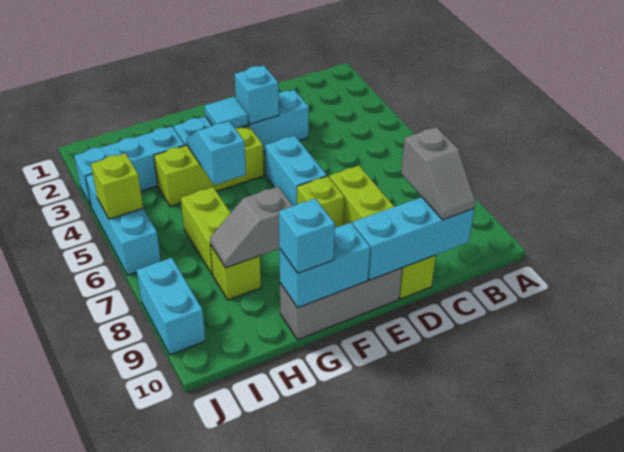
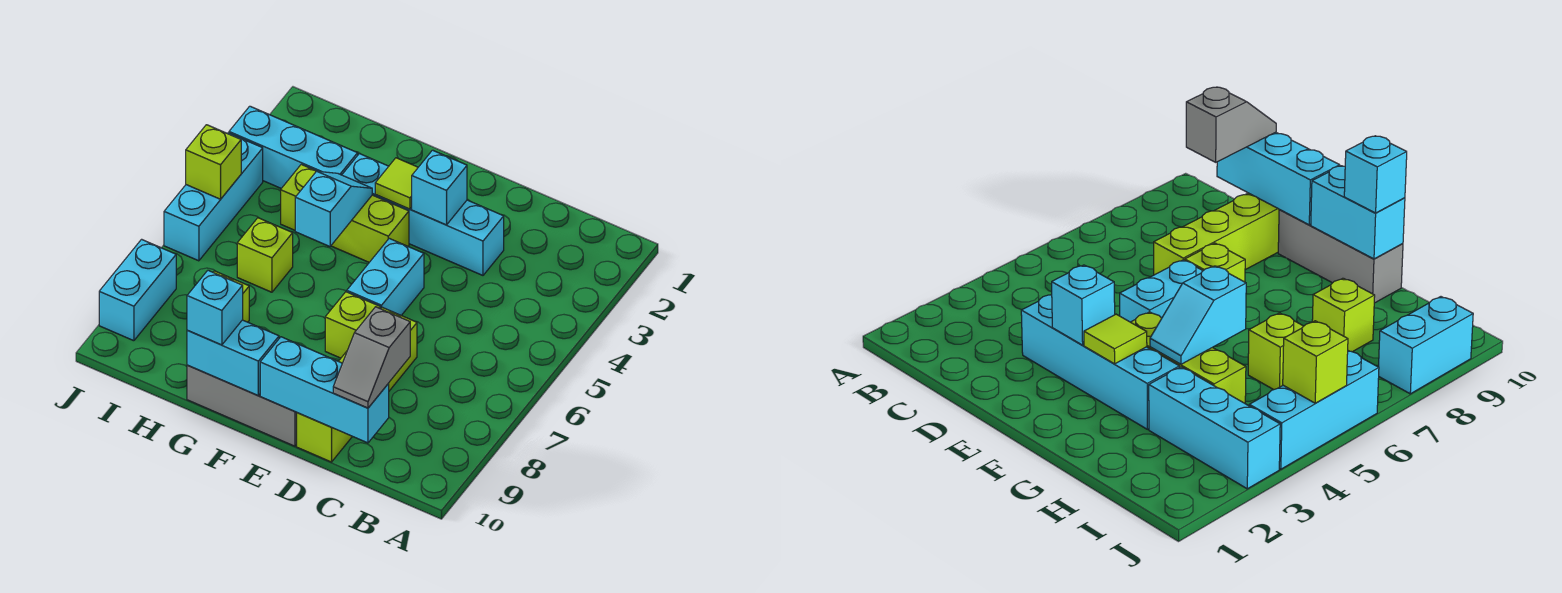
cyan tile F3 level 2 -> lime tile F3 level 2
grey slope G8:H8 level 2 top G -> none
lime brick H6:H7 level 1 -> lime brick H6 level 1

